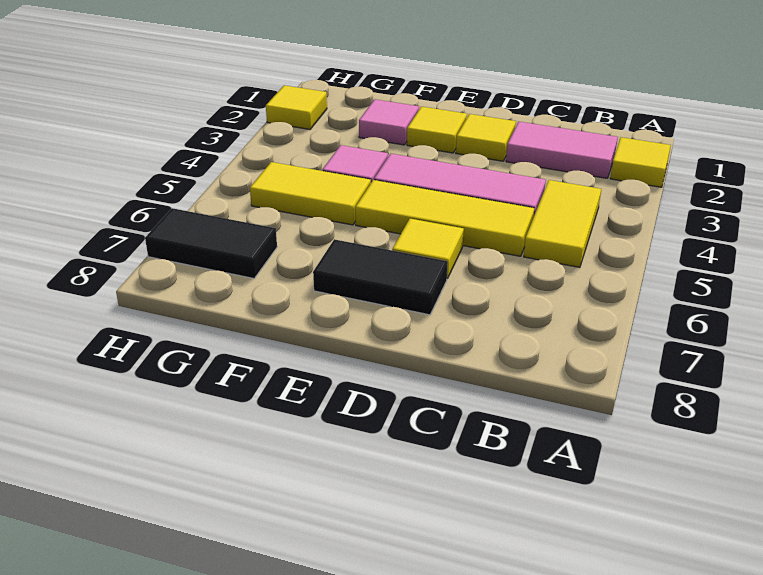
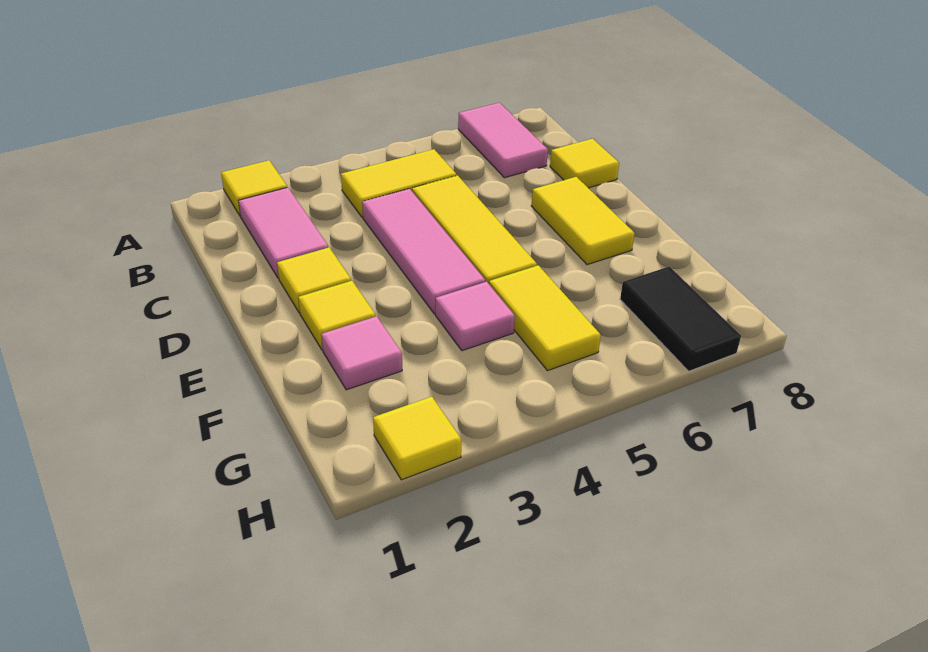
none -> pink tile A7:B7 level 1
yellow tile D6 level 1 -> yellow tile C8 level 1
black tile D7:E7 level 1 -> yellow tile D7:E7 level 1

